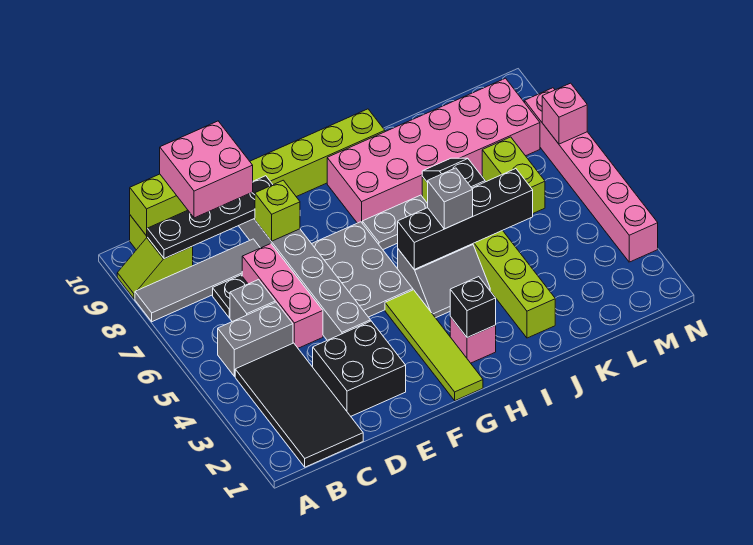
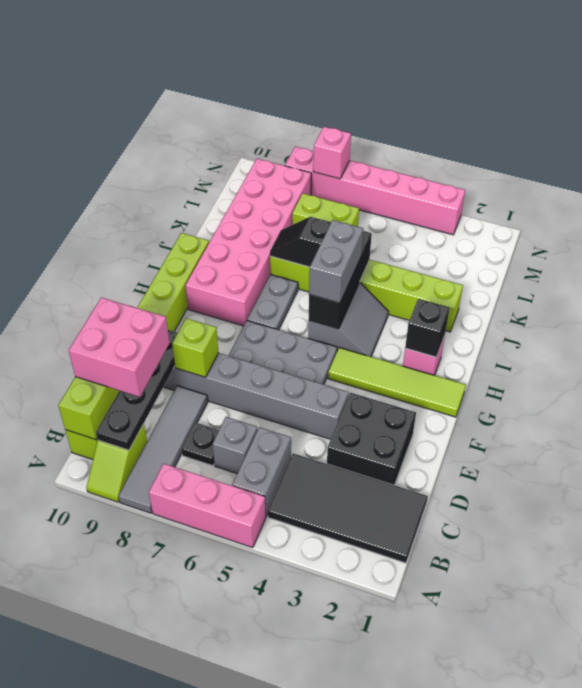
pink brick D5:D7 level 1 -> pink brick A5:A7 level 1
black brick H5:K5 level 2 -> black brick H5:J5 level 2
grey brick I5 level 3 -> grey brick H5:I5 level 3

